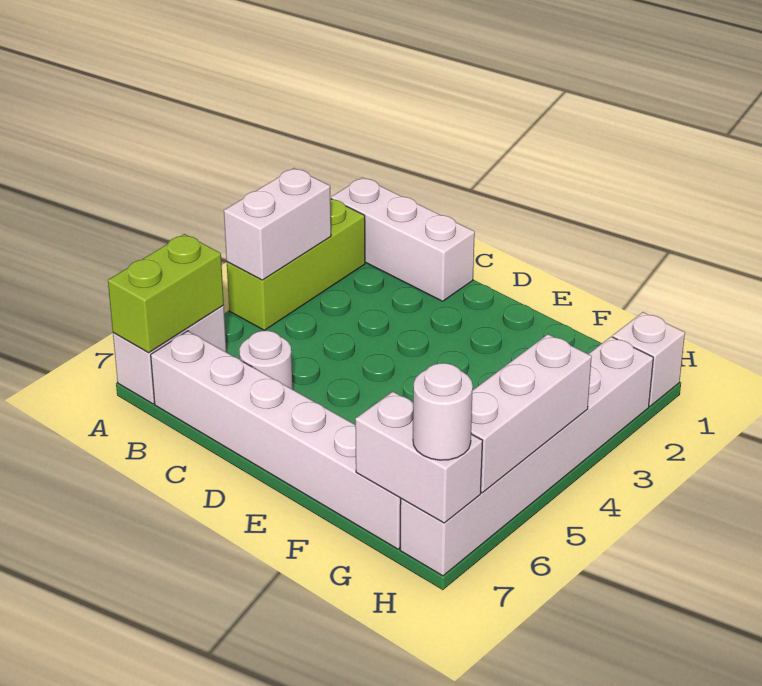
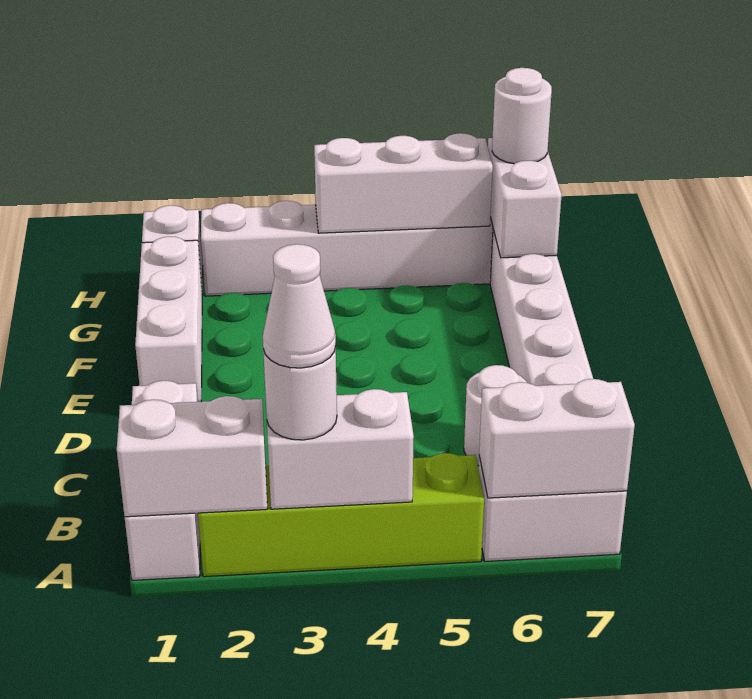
none -> white brick A1:A2 level 2
lime brick A2:A4 level 1 -> lime brick A2:A5 level 1
none -> white round brick A3 level 3
none -> white cone A3 level 4
lime brick A6:A7 level 2 -> white brick A6:A7 level 2
none -> white brick E1:G1 level 1

